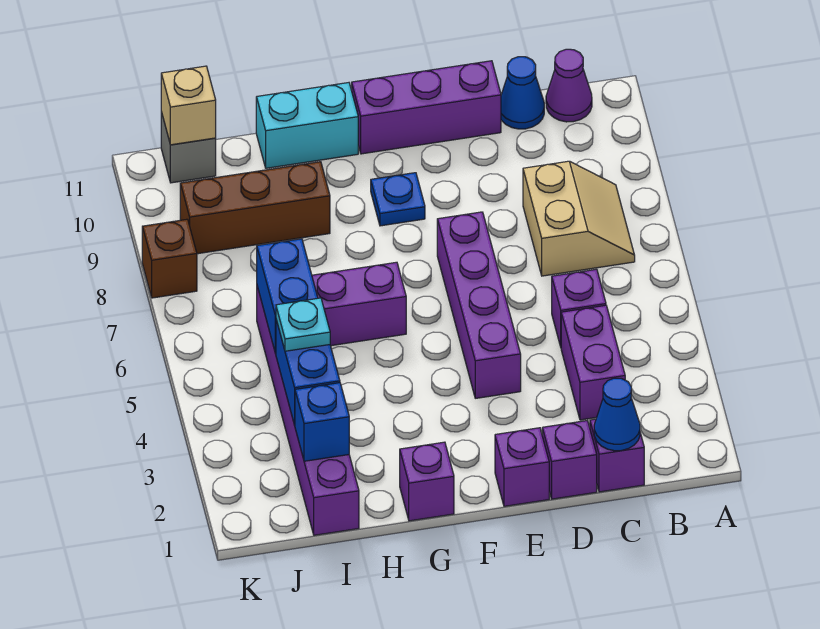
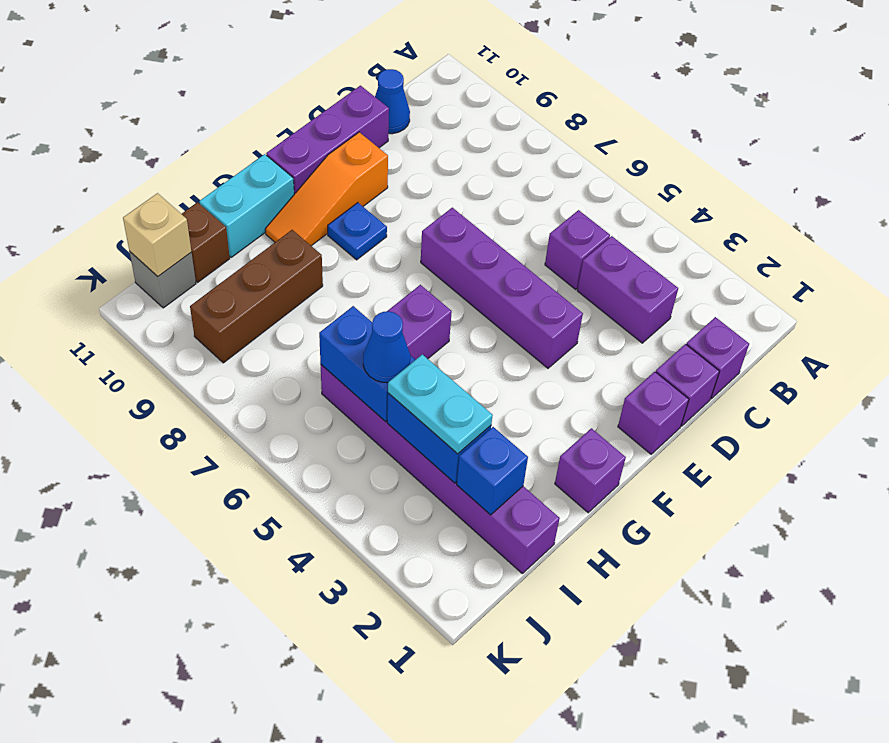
tan slope B7:C8 level 1 top C -> none
purple cone B11 level 1 -> none
blue cone C1 level 2 -> blue cone I5 level 3
none -> orange slope E10:G10 level 1 top E
cyan plate I4 level 3 -> cyan plate I3:I4 level 3
brown brick K8 level 1 -> brown brick I11 level 1

